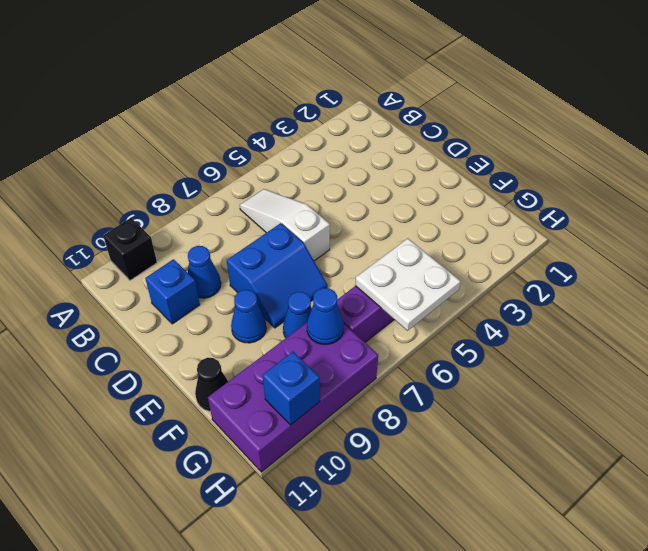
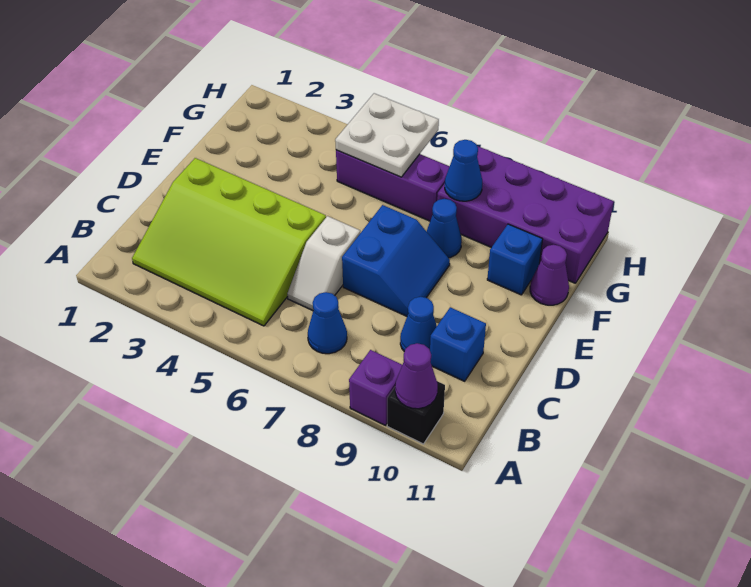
none -> purple brick A9 level 1
none -> purple cone A10 level 2
none -> lime slope B2:D5 level 1 top D
white slope B6:D6 level 1 top D -> white slope C6:D6 level 1 top D
blue slope D7:E8 level 1 top D -> blue slope D7:E8 level 1 top 7
blue cone E9 level 1 -> blue cone B7 level 1
black cone F11 level 1 -> purple cone F11 level 1
blue brick H10 level 2 -> blue brick F10 level 1

